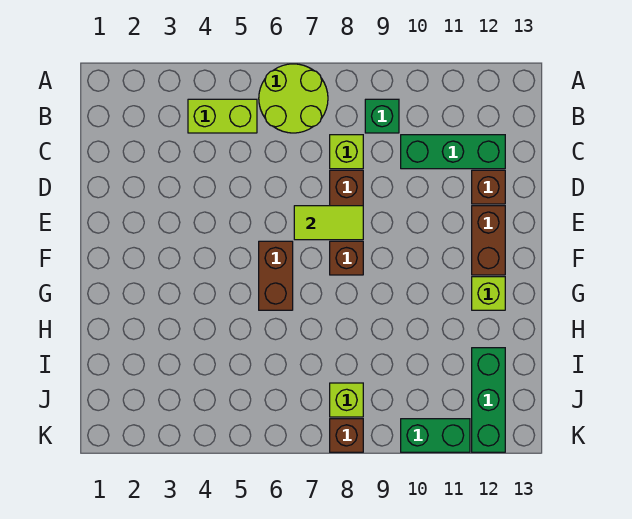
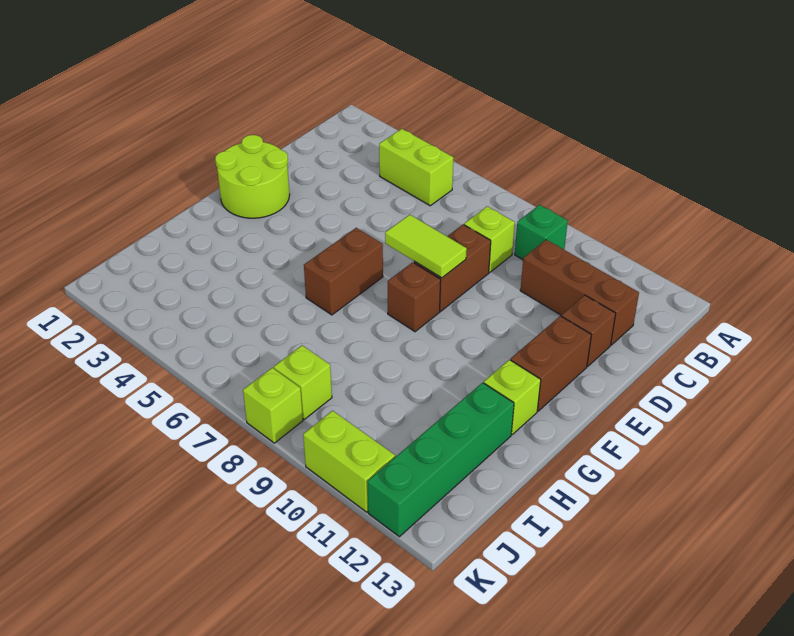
lime round brick A6:B7 level 1 -> lime round brick E1:F2 level 1
green brick C10:C12 level 1 -> brown brick C10:C12 level 1
green brick I12:K12 level 1 -> green brick H12:K12 level 1
brown brick K8 level 1 -> lime brick K8 level 1
green brick K10:K11 level 1 -> lime brick K10:K11 level 1

